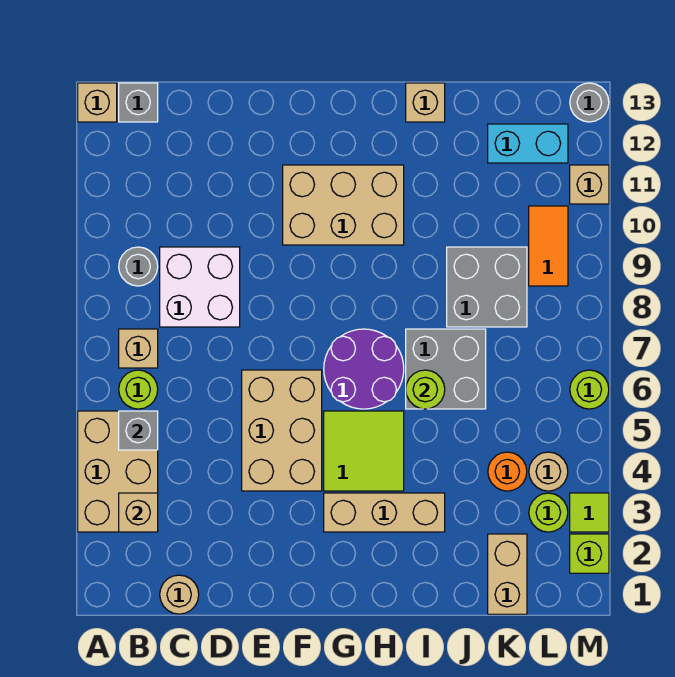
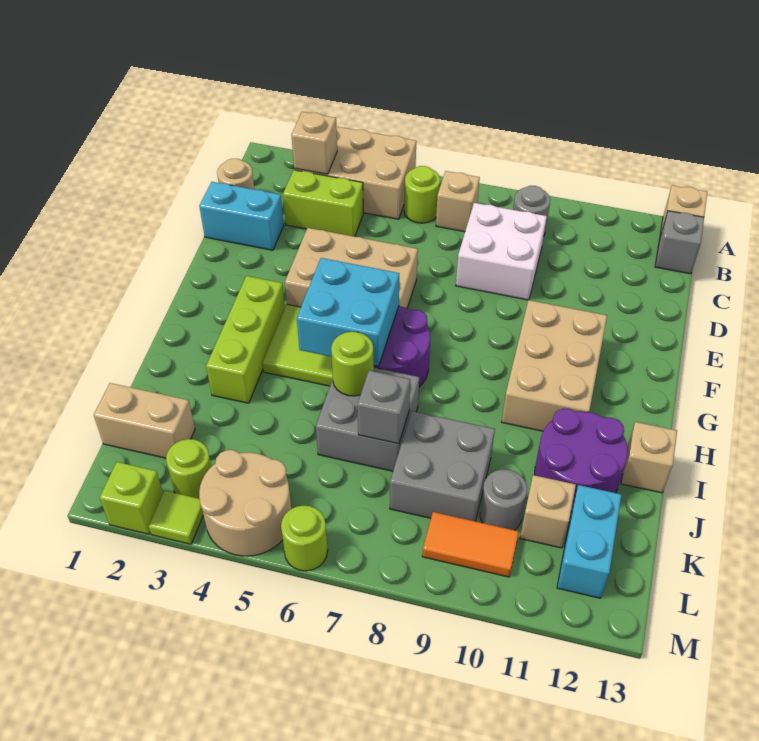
grey brick B5 level 2 -> grey brick J7 level 2
none -> lime brick C3:C4 level 1
none -> cyan brick D1:D2 level 1
tan brick G3:I3 level 1 -> lime brick G3:I3 level 1
none -> cyan brick G5:H6 level 2
none -> purple round brick I11:J12 level 1
orange round brick K4 level 1 -> none
tan round brick L4 level 1 -> tan round brick L4:M5 level 1
tan brick M11 level 1 -> tan brick K11 level 1
grey round brick M13 level 1 -> grey round brick K10 level 1

